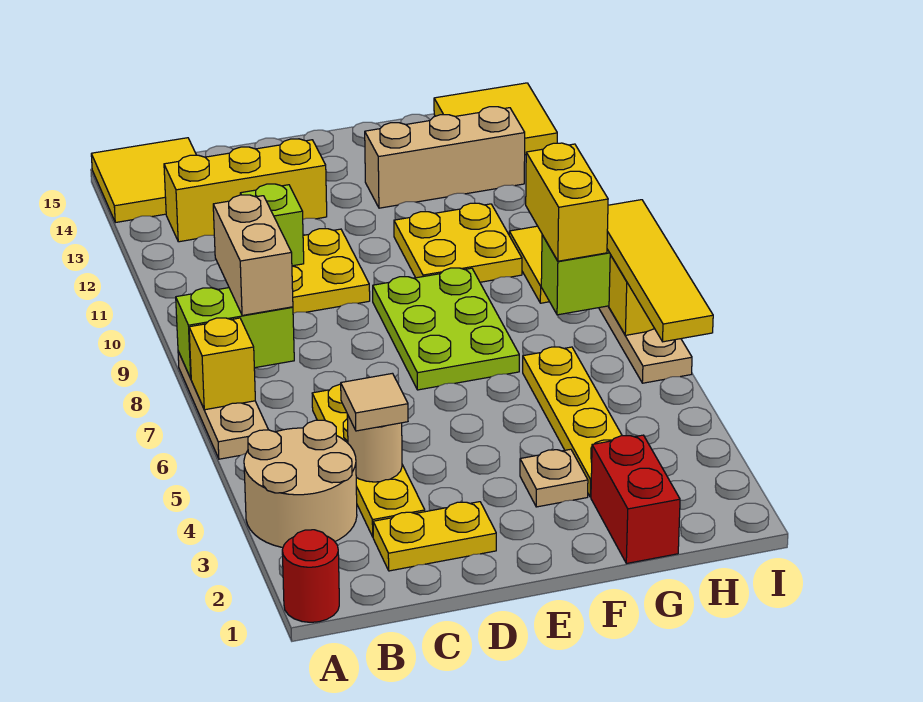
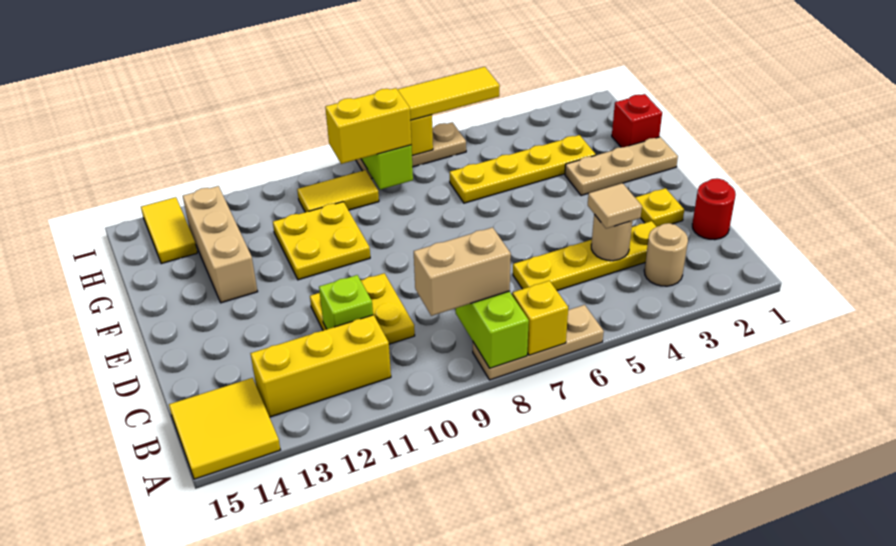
red round brick A1 level 1 -> red round brick C1 level 1
tan round brick A3:B4 level 1 -> tan round brick B3 level 1
yellow brick B13:D13 level 1 -> yellow brick B11:B13 level 1
yellow plate C2:D2 level 1 -> yellow plate D2 level 1
lime plate E7:F9 level 1 -> none
tan plate F3 level 1 -> tan plate F1:F3 level 1
red brick G1:G2 level 1 -> red brick G1 level 1
yellow tile H14:I15 level 1 -> yellow tile H14:I14 level 1

